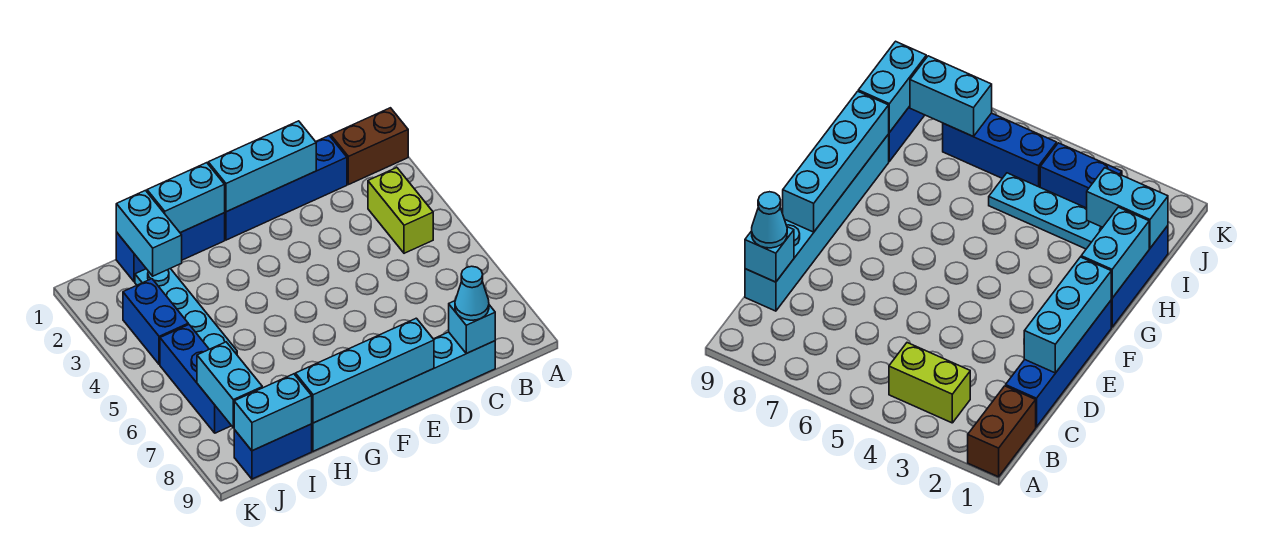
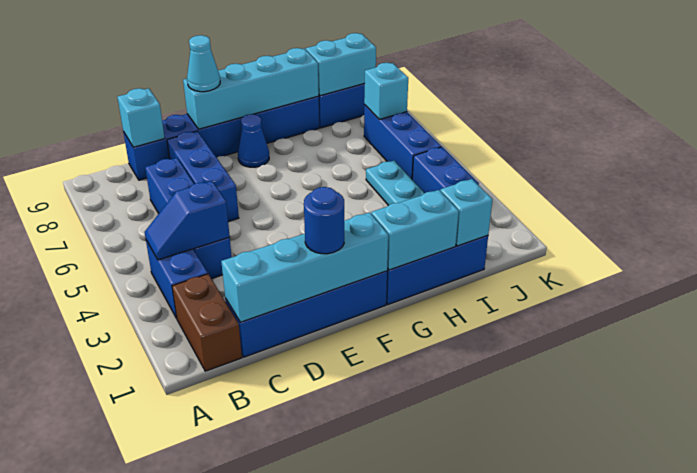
brown brick A1:B1 level 1 -> brown brick B1:B2 level 1
lime brick B3:B4 level 1 -> blue brick B3:B4 level 1
none -> blue slope B4:C4 level 2 top C
none -> blue brick C4:C7 level 1
cyan brick C9:H9 level 1 -> blue brick C9:H9 level 1
cyan cone C9 level 3 -> cyan cone E9 level 3
cyan brick D1:F1 level 2 -> cyan brick C1:F1 level 2
none -> blue brick D6:D8 level 1
none -> blue round brick E1 level 3
none -> blue cone F8 level 1
cyan brick I1:I2 level 2 -> cyan brick I1 level 2
cyan brick J7:J8 level 2 -> cyan brick J7 level 2

